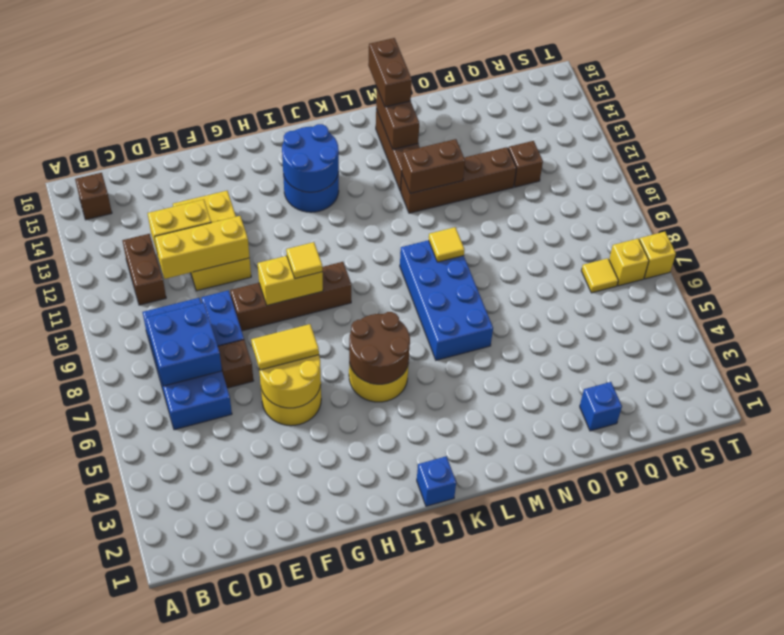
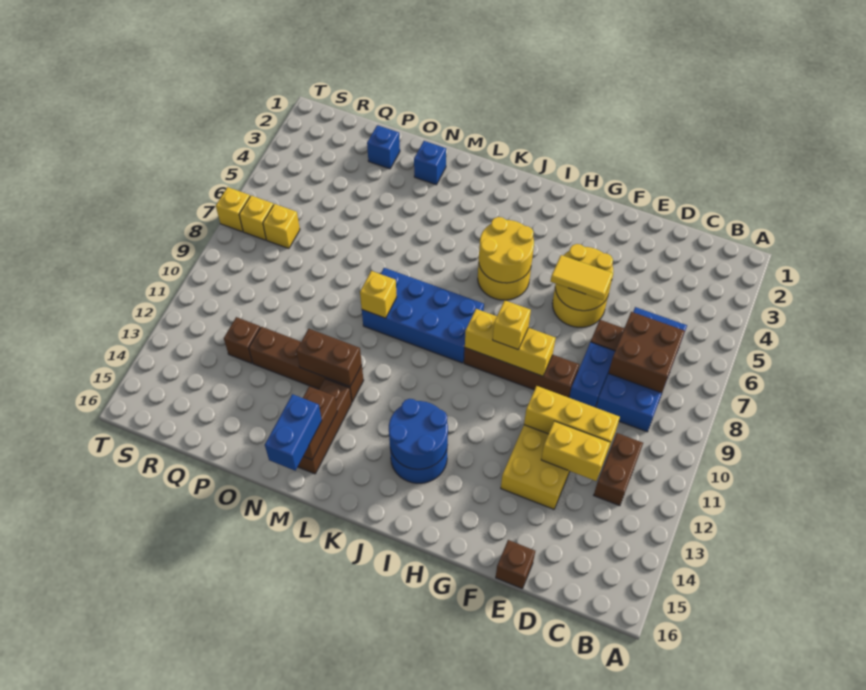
brown brick B15 level 1 -> brown brick E16 level 1
blue brick C7:D8 level 2 -> brown brick C7:D8 level 2
yellow brick G9:H9 level 2 -> yellow brick G9:I9 level 2
yellow tile H9 level 3 -> yellow brick H9 level 3
brown round brick I5:J6 level 2 -> yellow round brick I5:J6 level 2
blue brick J1 level 1 -> blue brick N2 level 1
blue brick L6:M9 level 1 -> blue brick J8:M9 level 1
yellow tile M9 level 2 -> yellow brick M9 level 2
brown brick M15:M16 level 3 -> blue brick M15:M16 level 3
yellow tile R7 level 1 -> yellow brick R7 level 1

